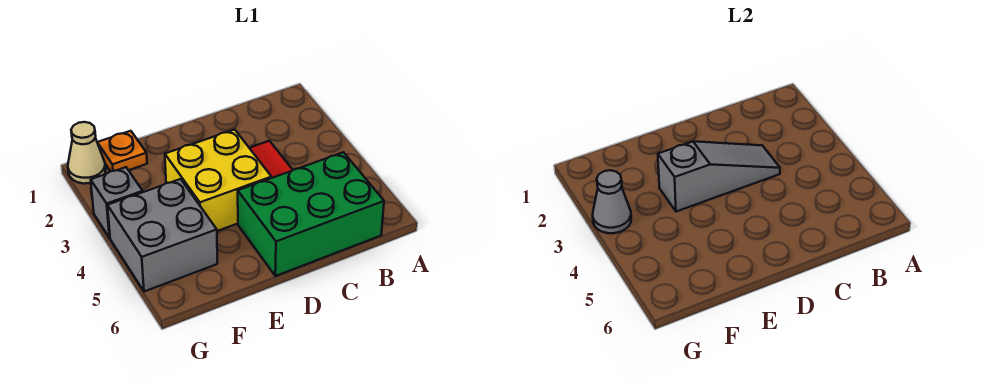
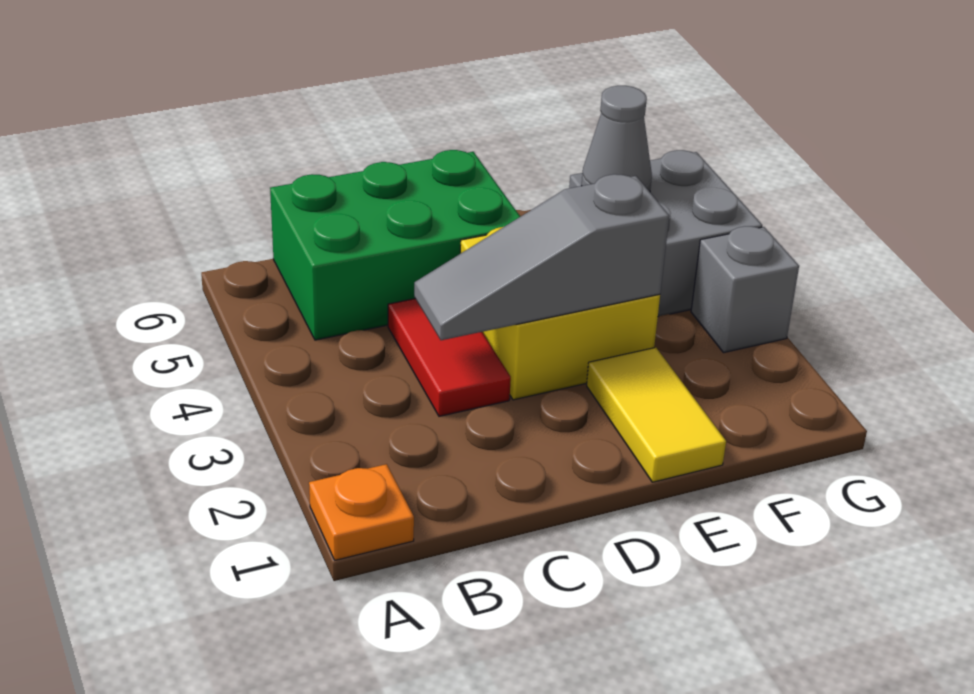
none -> yellow tile E1:E2 level 1
orange plate F1 level 1 -> orange plate A1 level 1
tan cone G1 level 1 -> none
grey cone G3 level 2 -> grey cone F5 level 2

